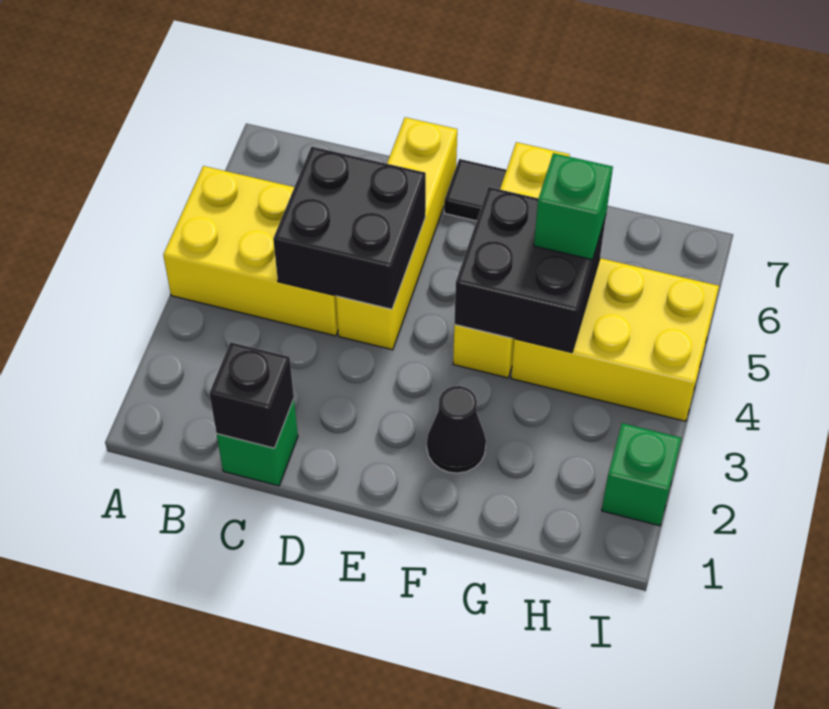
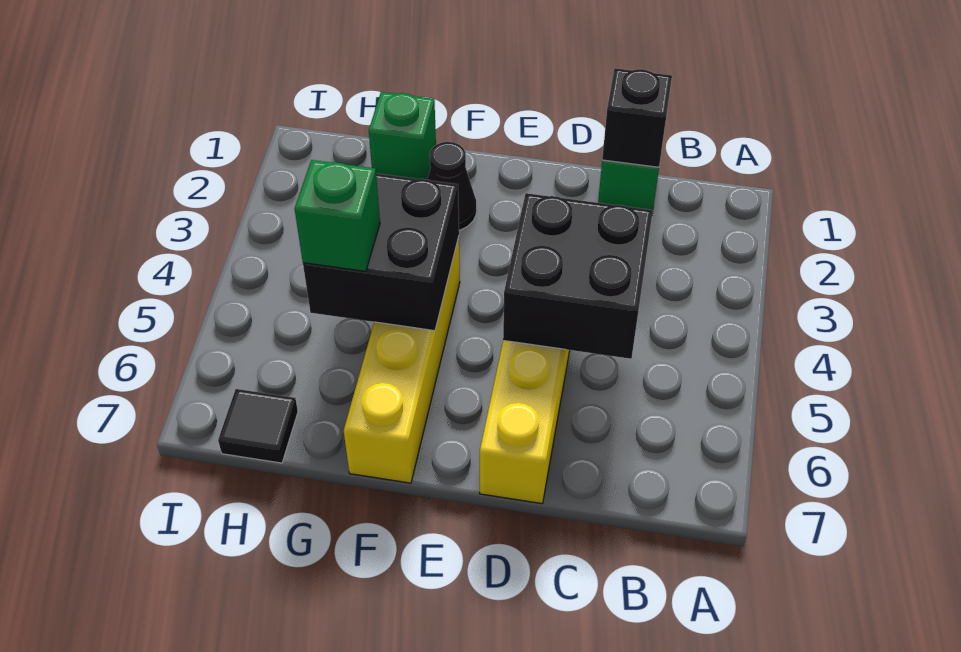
yellow brick A4:C5 level 1 -> none
black tile E7 level 1 -> black tile H7 level 1
yellow brick G4:I5 level 1 -> none
green brick I2 level 1 -> green brick G1 level 1

